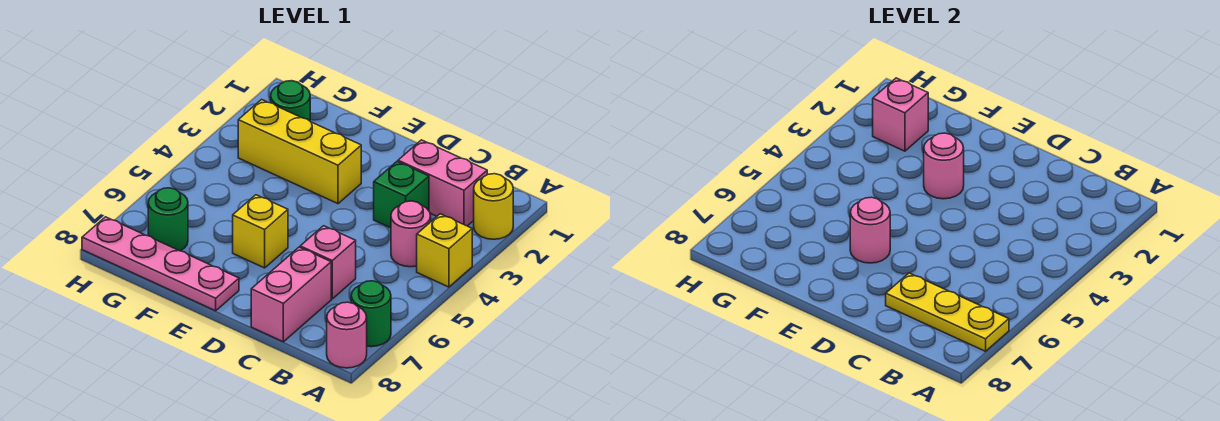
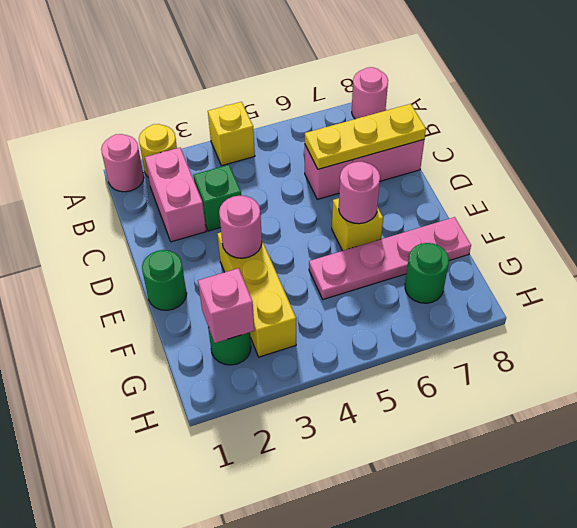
green round brick A7 level 1 -> green round brick E1 level 1
yellow plate A7:C7 level 2 -> yellow plate C6:C8 level 2
pink round brick B4 level 1 -> pink round brick A1 level 1
pink plate E8:H8 level 1 -> pink plate F5:F8 level 1

